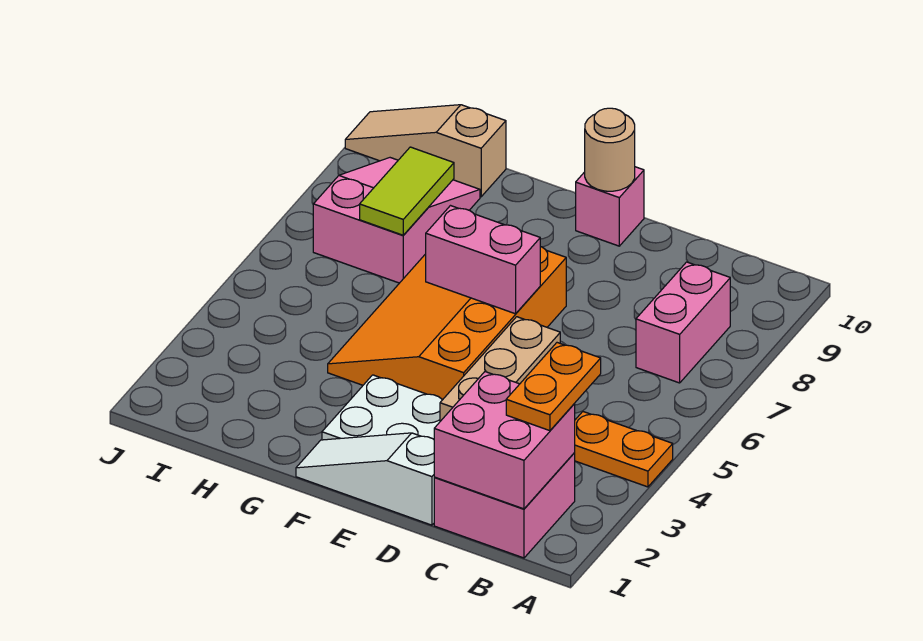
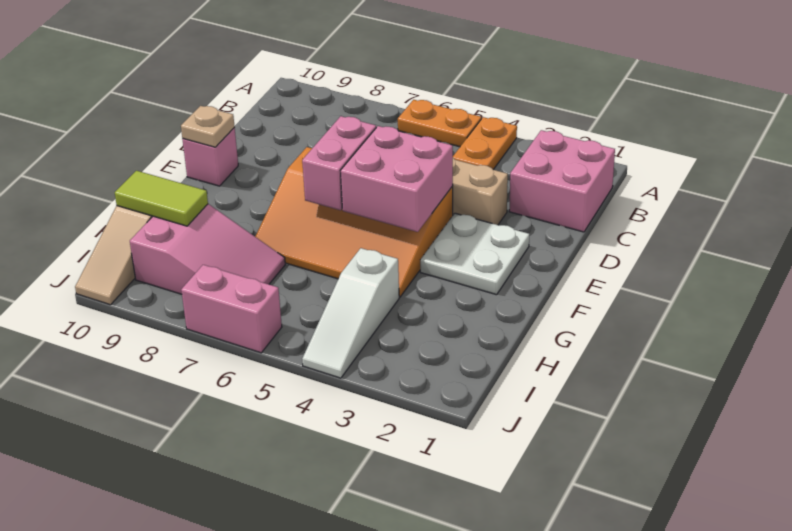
pink brick B1:C2 level 2 -> pink brick E4:F5 level 2
orange plate B2:B3 level 3 -> orange plate A5:A6 level 1
pink brick B7:B8 level 1 -> pink brick J6:J7 level 1
white slope D1:F1 level 1 top D -> white slope H4:J4 level 1 top H
tan round brick E10 level 2 -> tan plate E10 level 2
pink slope H7:I9 level 1 top 7 -> pink slope H7:I9 level 1 top 9
lime tile H7:H8 level 2 -> lime tile H9:H10 level 2

